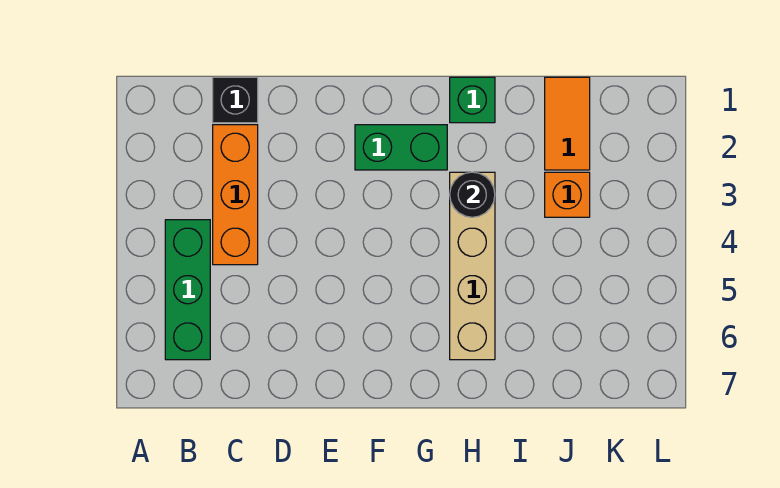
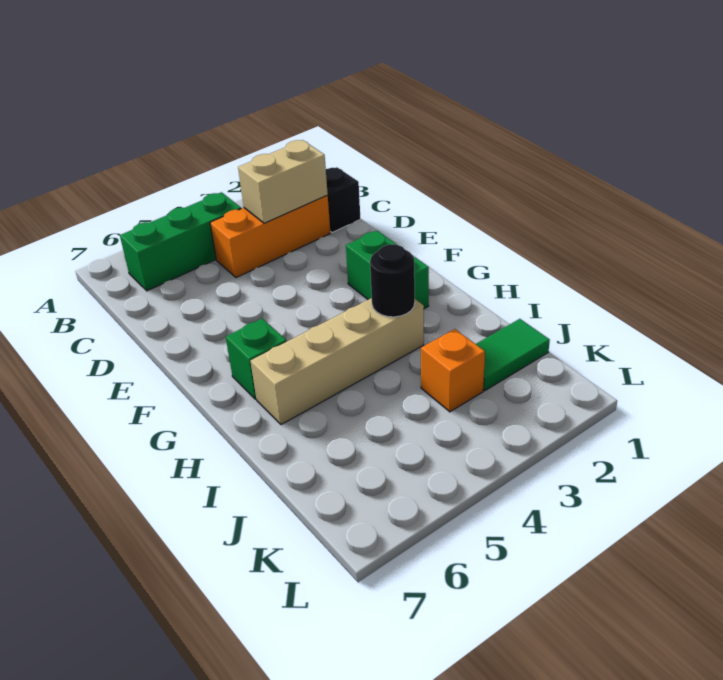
none -> tan brick C2:C3 level 2
green brick H1 level 1 -> green brick G6 level 1
orange tile J1:J2 level 1 -> green tile J1:J2 level 1

